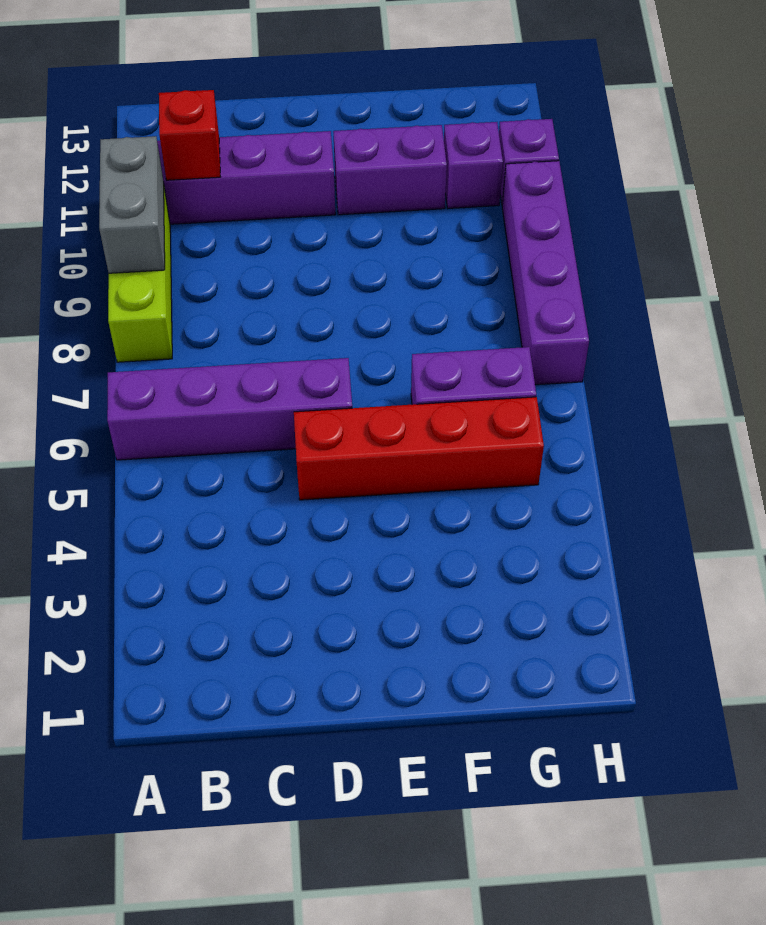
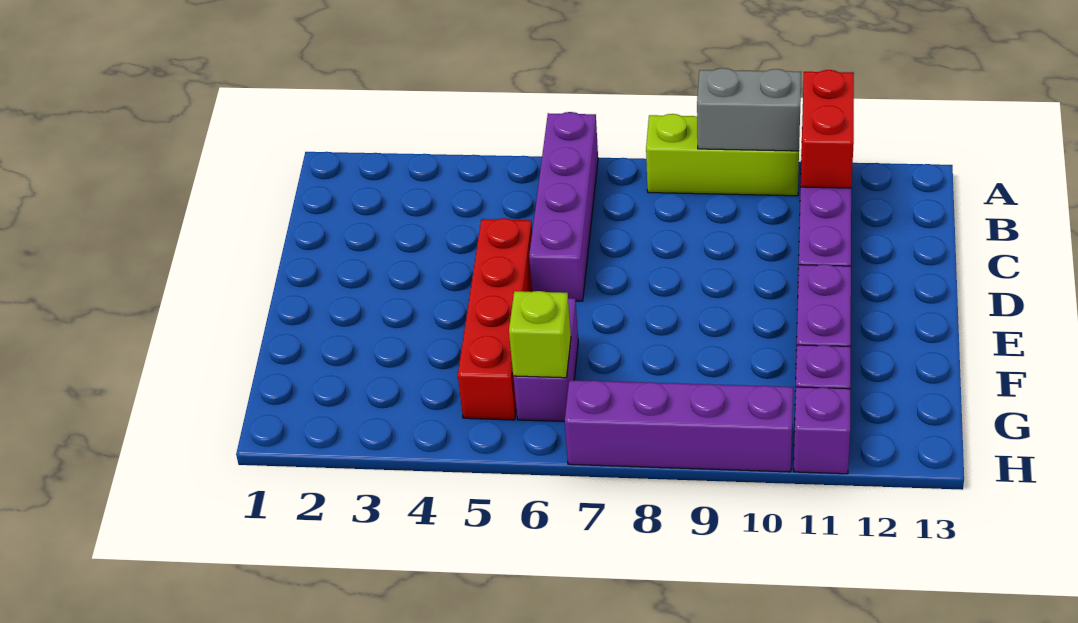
red brick B11 level 2 -> red brick A11:B11 level 2
none -> lime brick G6 level 2

